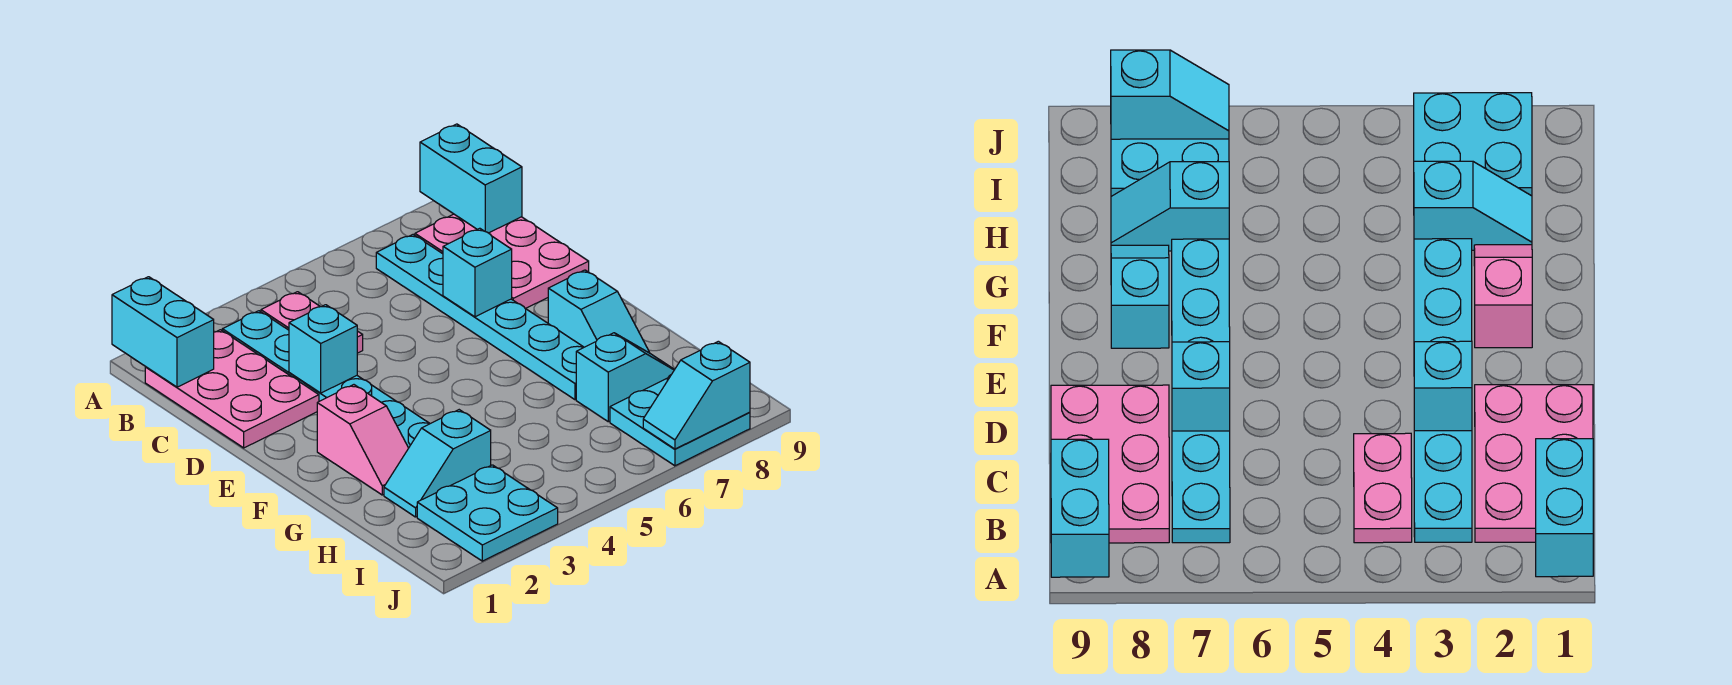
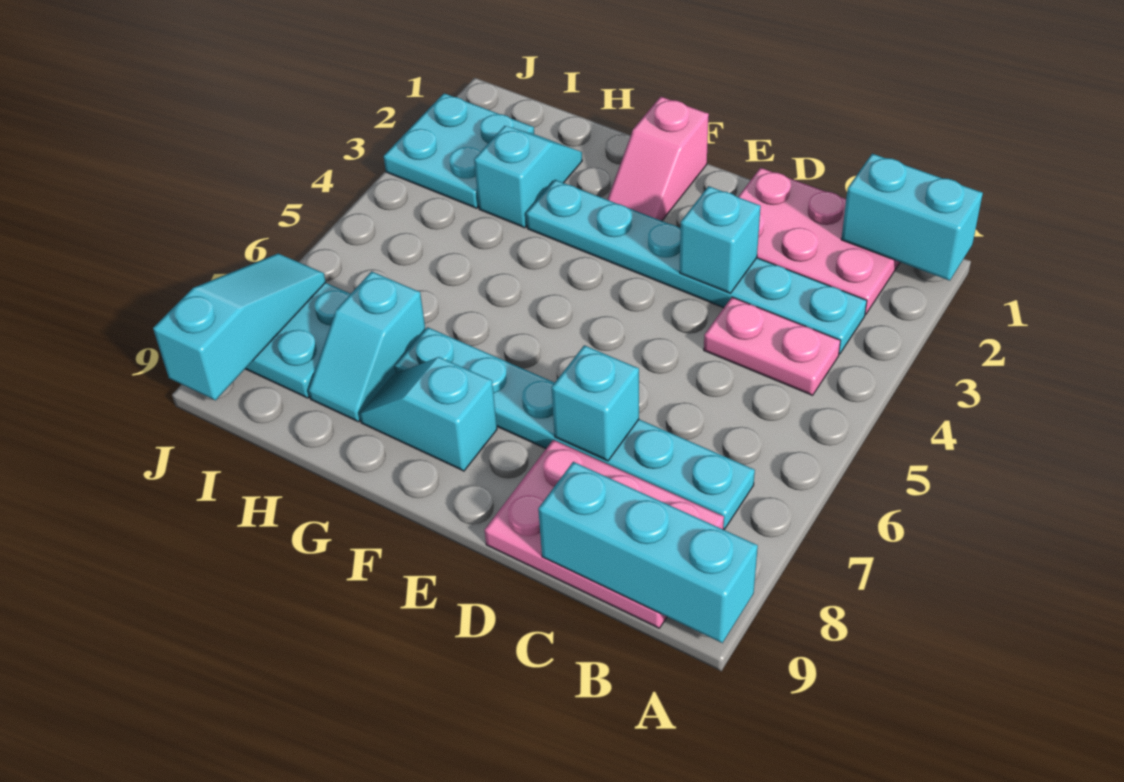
cyan brick A9:B9 level 2 -> cyan brick A9:C9 level 2
pink slope F2:G2 level 1 top F -> pink slope F1:F2 level 1 top 1
cyan slope J7:J8 level 2 top 8 -> cyan slope J7:J9 level 2 top 9

